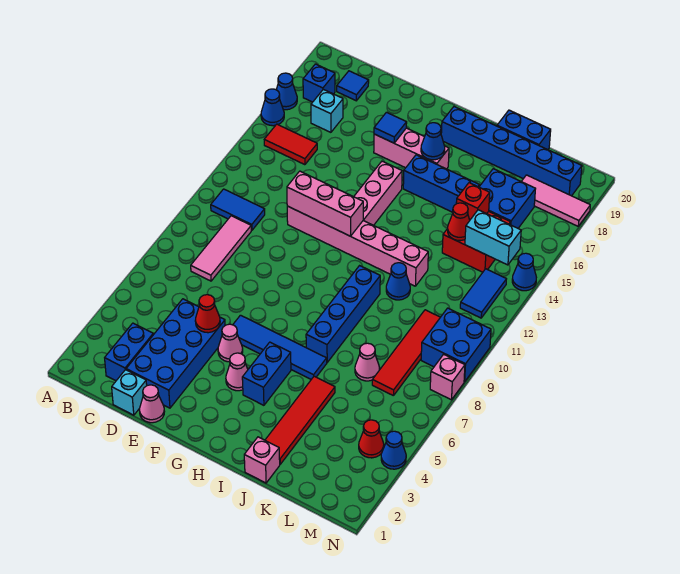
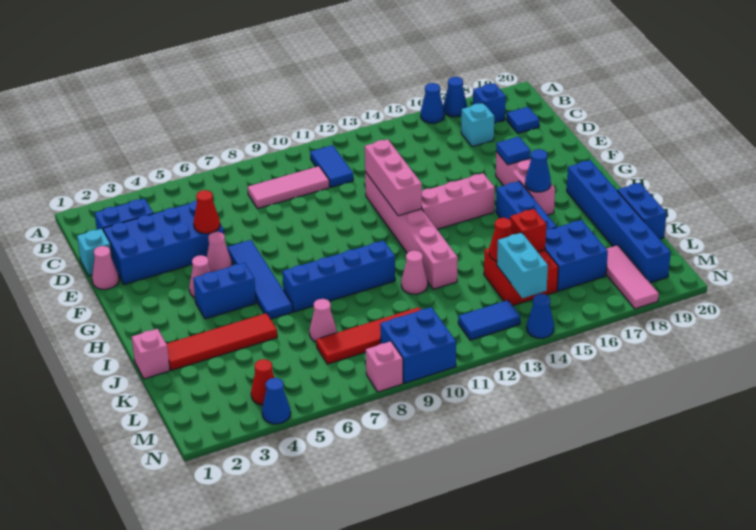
red tile B15:C15 level 1 -> none
blue cone J11 level 1 -> pink cone J11 level 1

